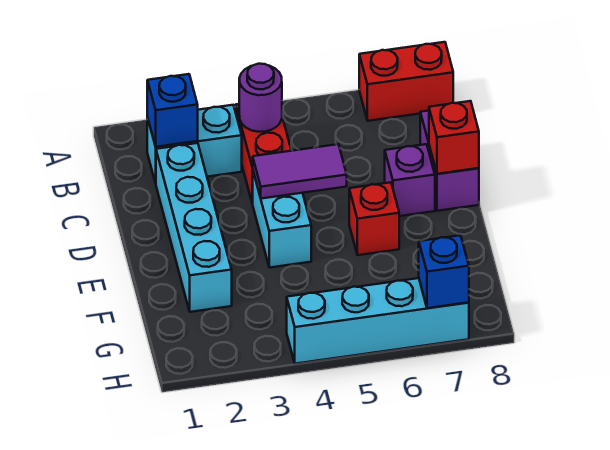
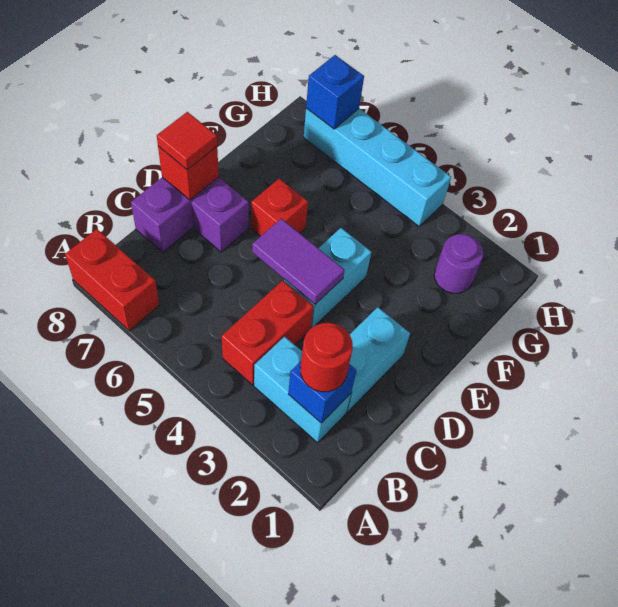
none -> red round brick B2 level 3
purple round brick B4 level 2 -> purple round brick G2 level 1
cyan brick C2:F2 level 1 -> cyan brick C2:D2 level 1
none -> red tile D8 level 3

